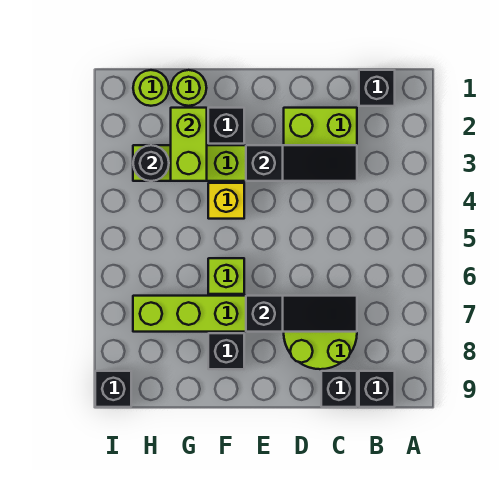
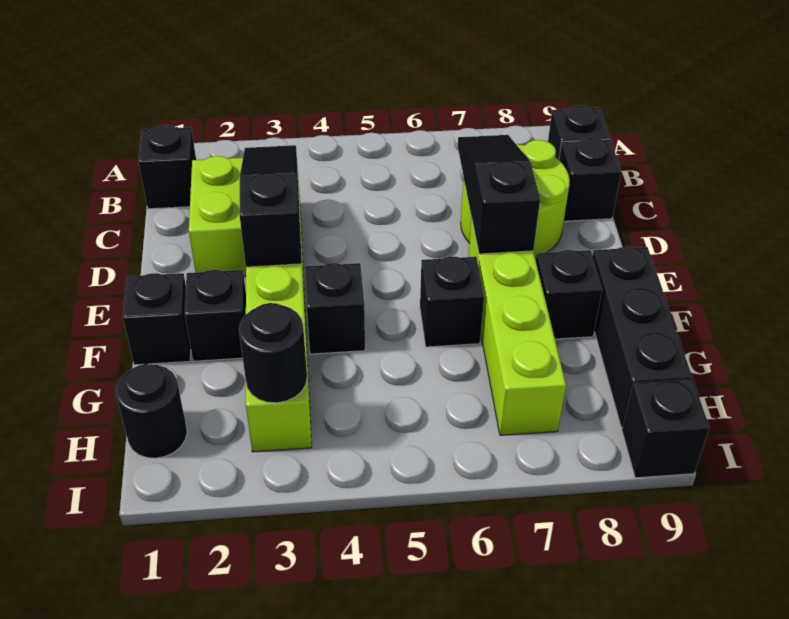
none -> black brick F1 level 1
yellow brick F4 level 1 -> black brick F4 level 1
lime brick F6 level 1 -> black brick F6 level 1
none -> black brick F9:H9 level 1
lime round brick G1 level 1 -> none
lime brick G2:G3 level 2 -> none
lime round brick H1 level 1 -> black round brick H1 level 1

